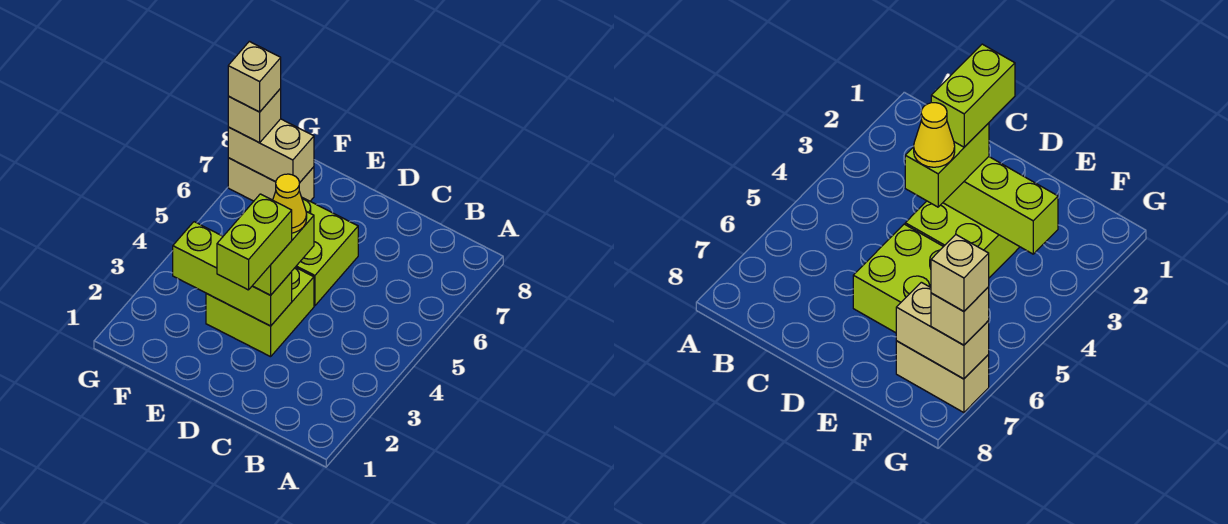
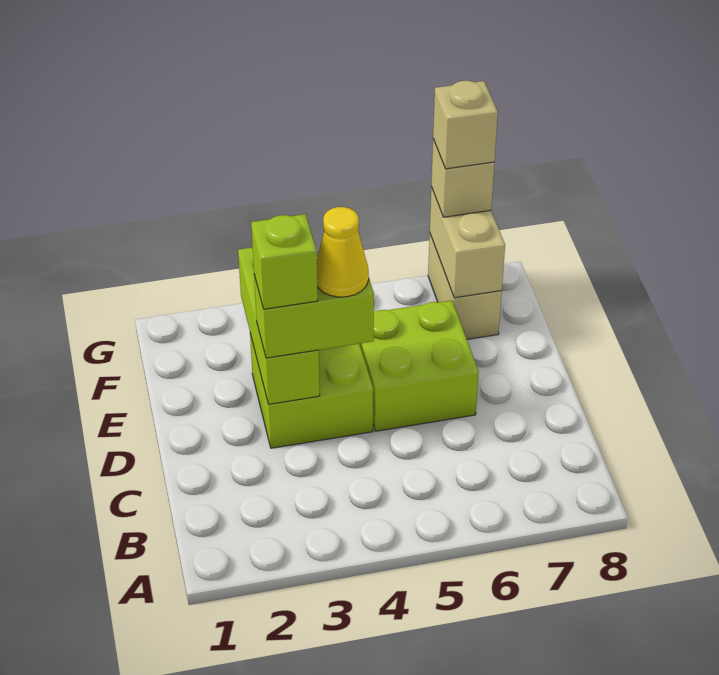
lime brick D2:D3 level 4 -> lime brick D3 level 4

